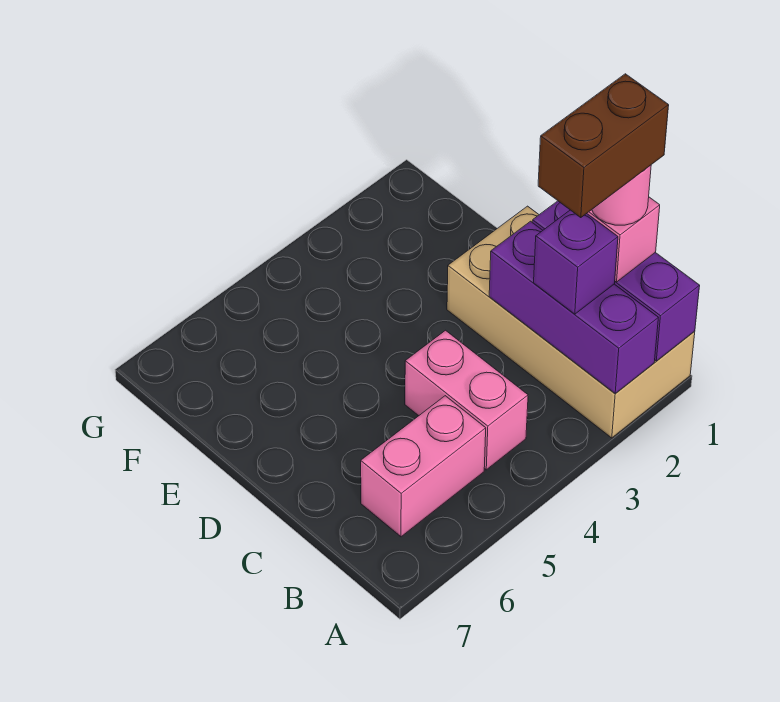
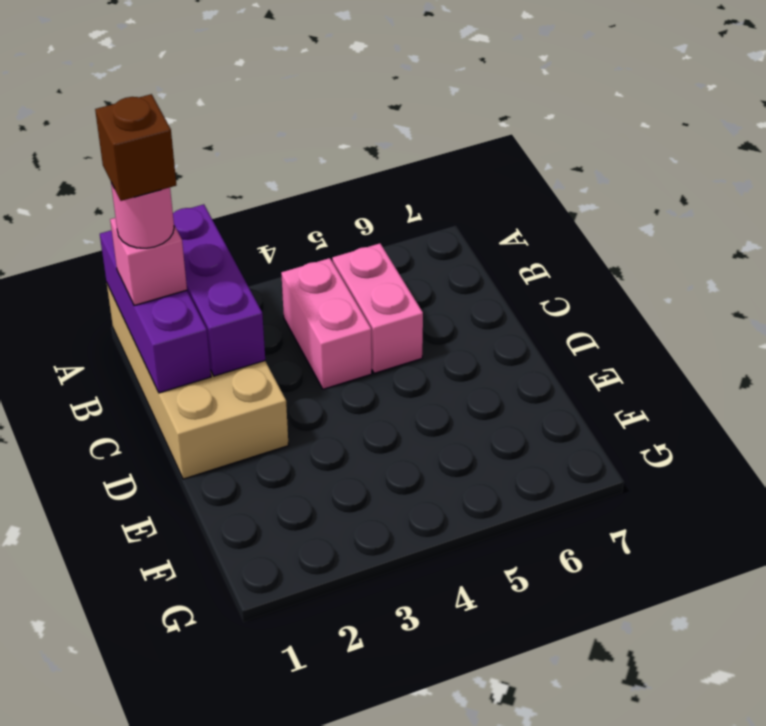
brown brick B1:B2 level 5 -> brown brick B1 level 5
purple brick B2 level 3 -> none
pink brick B5:B6 level 1 -> pink brick B5:C5 level 1

